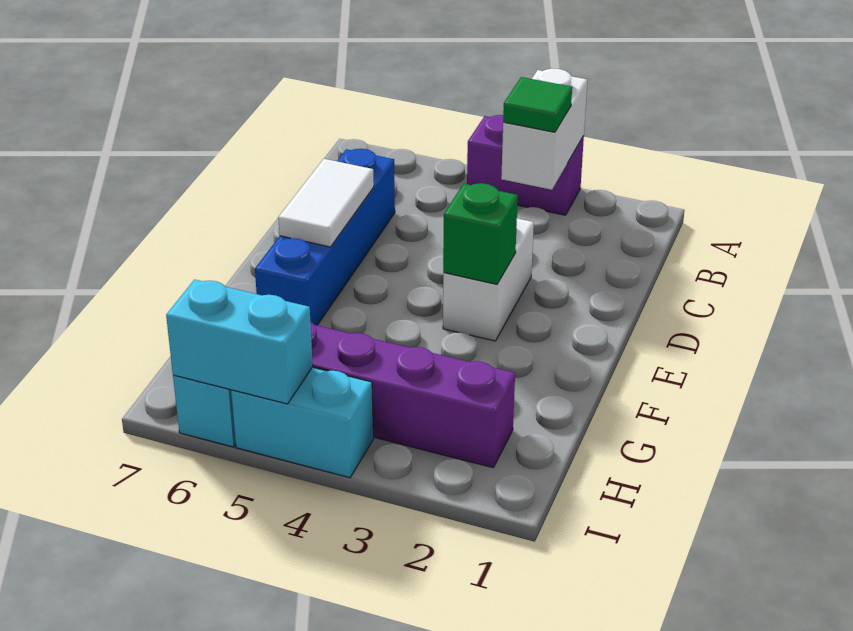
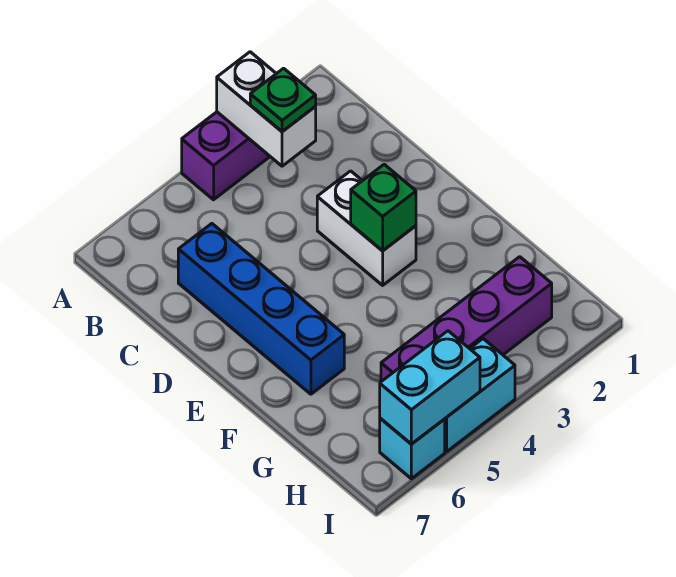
green tile B3 level 3 -> green plate B3 level 3
white tile D6:E6 level 2 -> none

